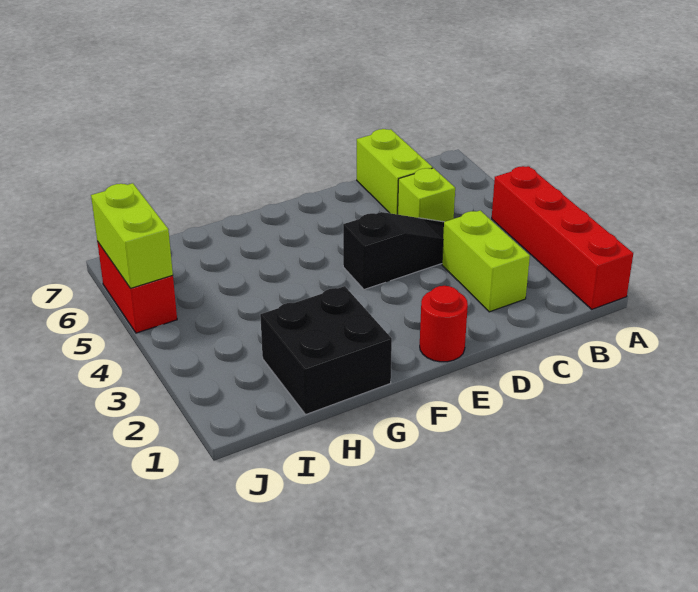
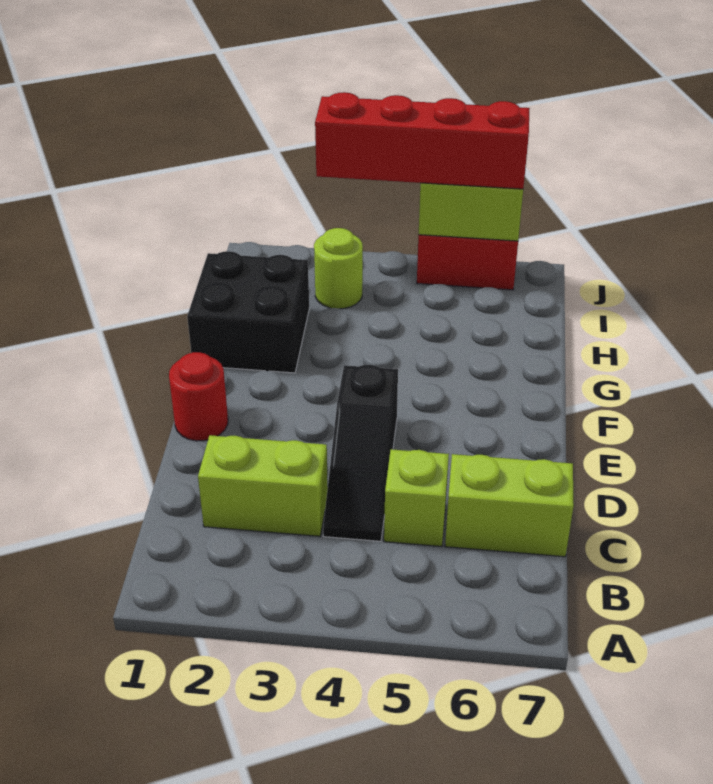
red brick A1:A4 level 1 -> red brick J3:J6 level 3
none -> lime round brick I3 level 1

